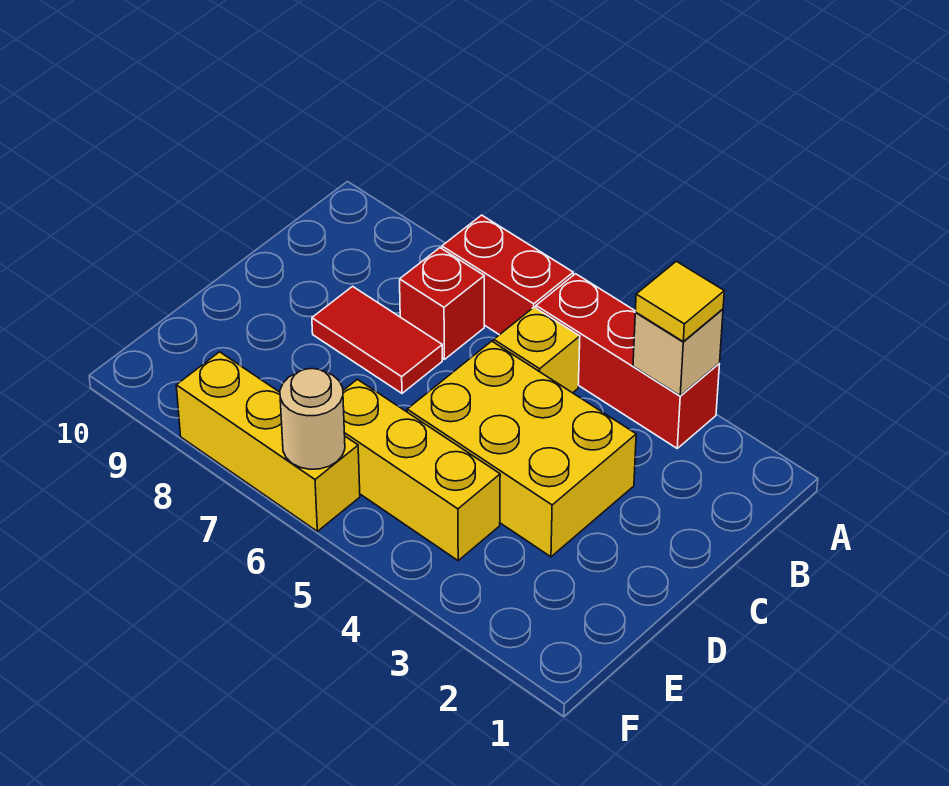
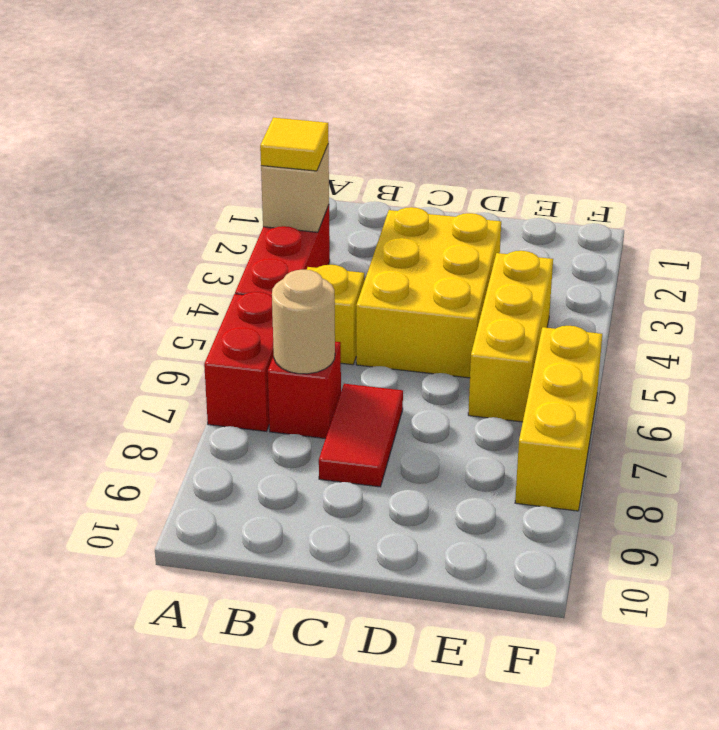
tan round brick F6 level 2 -> tan round brick B7 level 2

